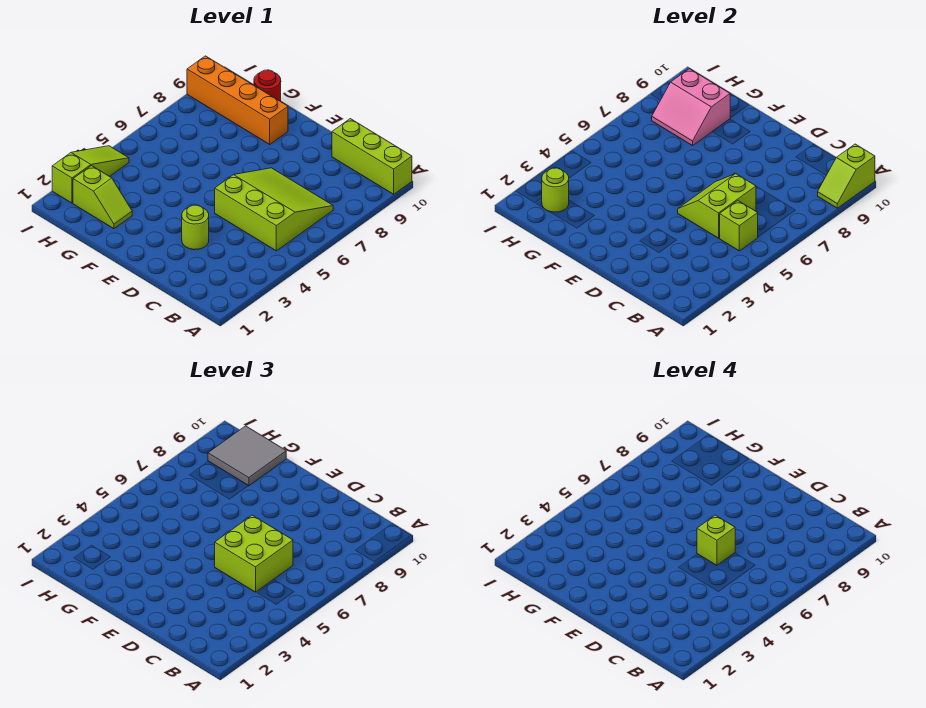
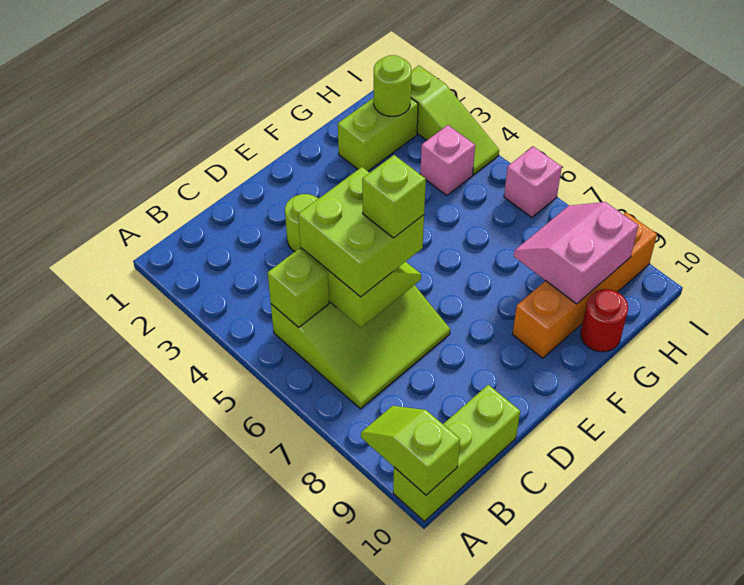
lime slope G2:H2 level 1 top H -> lime brick G2:H2 level 1
grey tile G9:H10 level 3 -> none
none -> pink brick H4 level 1
none -> pink brick I6 level 1

